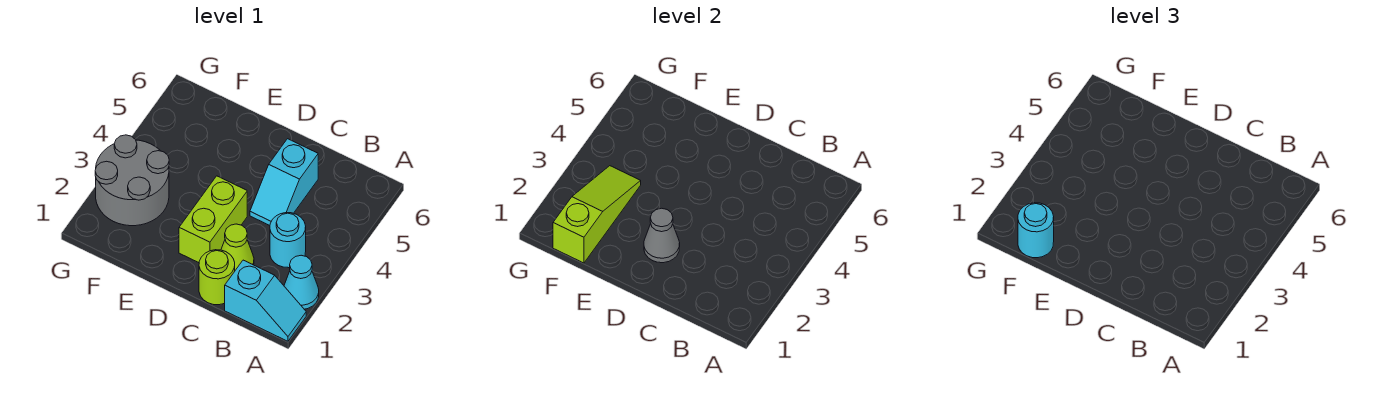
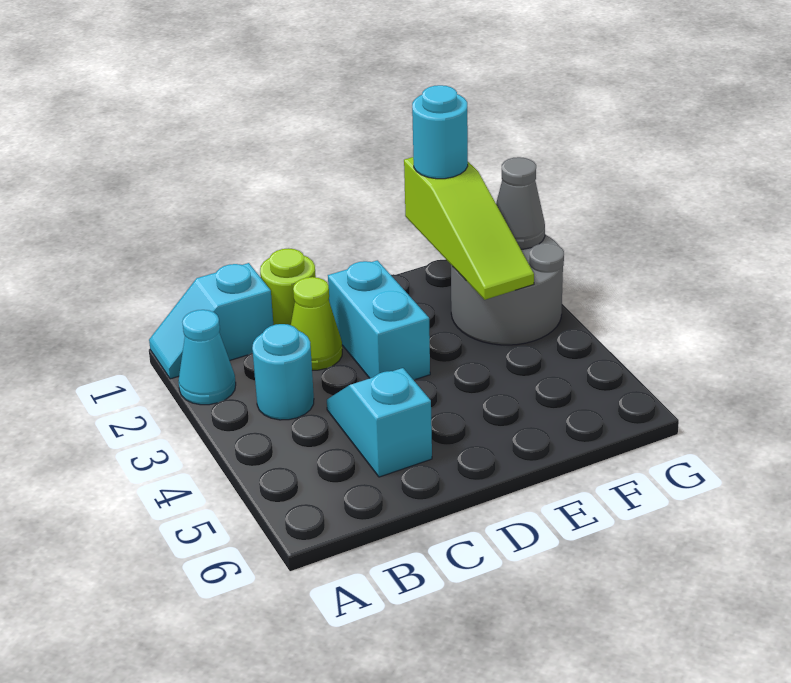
lime brick D2:D3 level 1 -> cyan brick D2:D3 level 1
grey cone D2 level 2 -> grey cone G2 level 2

